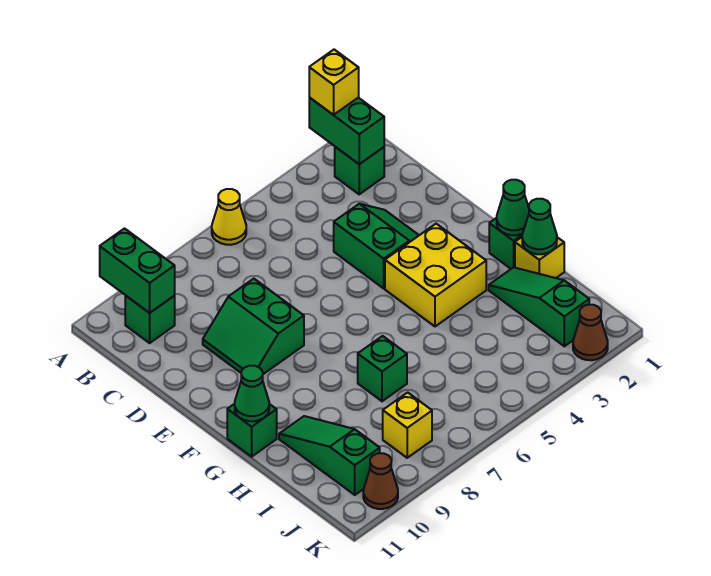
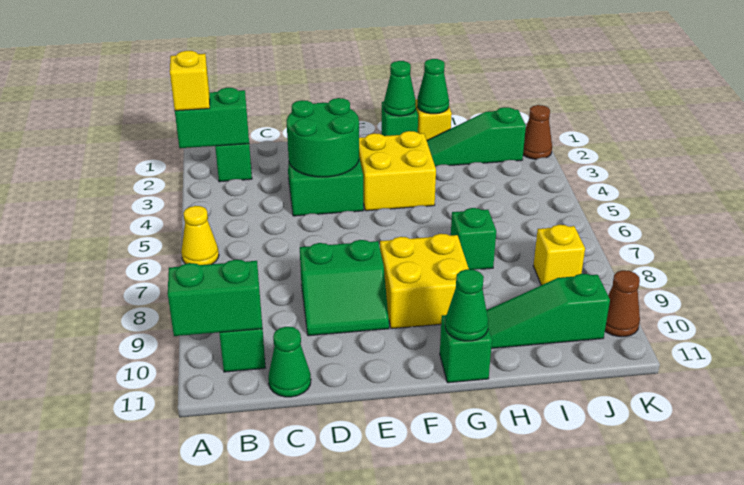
none -> green cone C11 level 1
none -> green round brick D3:E4 level 2
none -> yellow brick F8:G9 level 1

